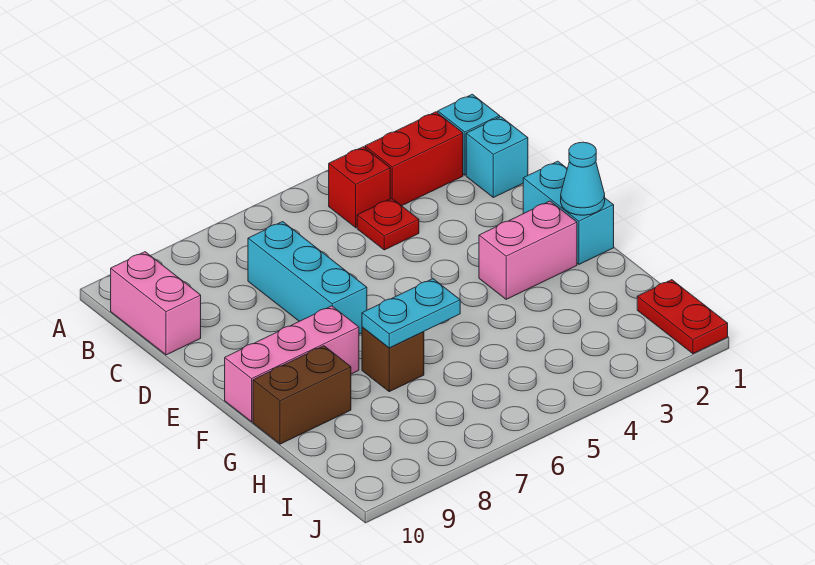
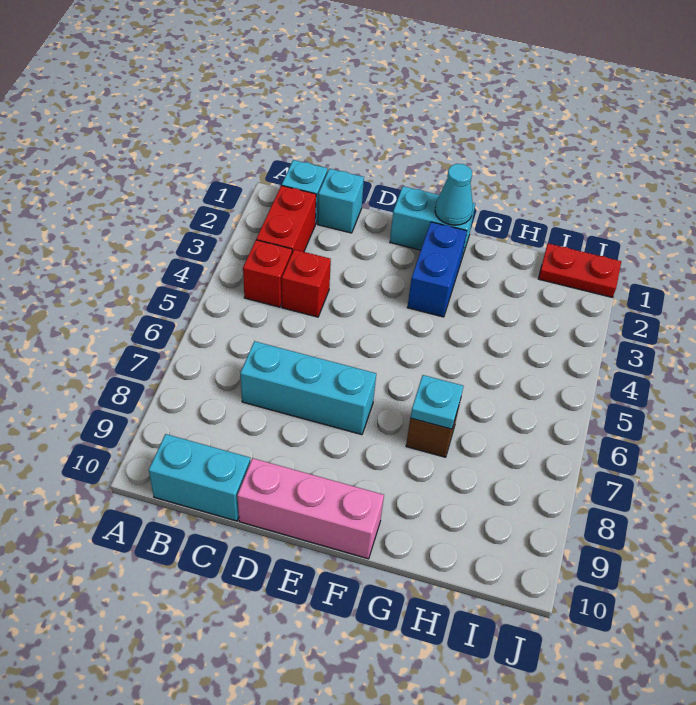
pink brick B10:C10 level 1 -> cyan brick B10:C10 level 1
red plate C4 level 1 -> red brick C4 level 1
pink brick F2:F3 level 1 -> blue brick F2:F3 level 1
pink brick F8:F10 level 1 -> pink brick D10:F10 level 1
cyan plate G6:G7 level 2 -> cyan plate G7 level 2
brown brick G9:G10 level 1 -> none

